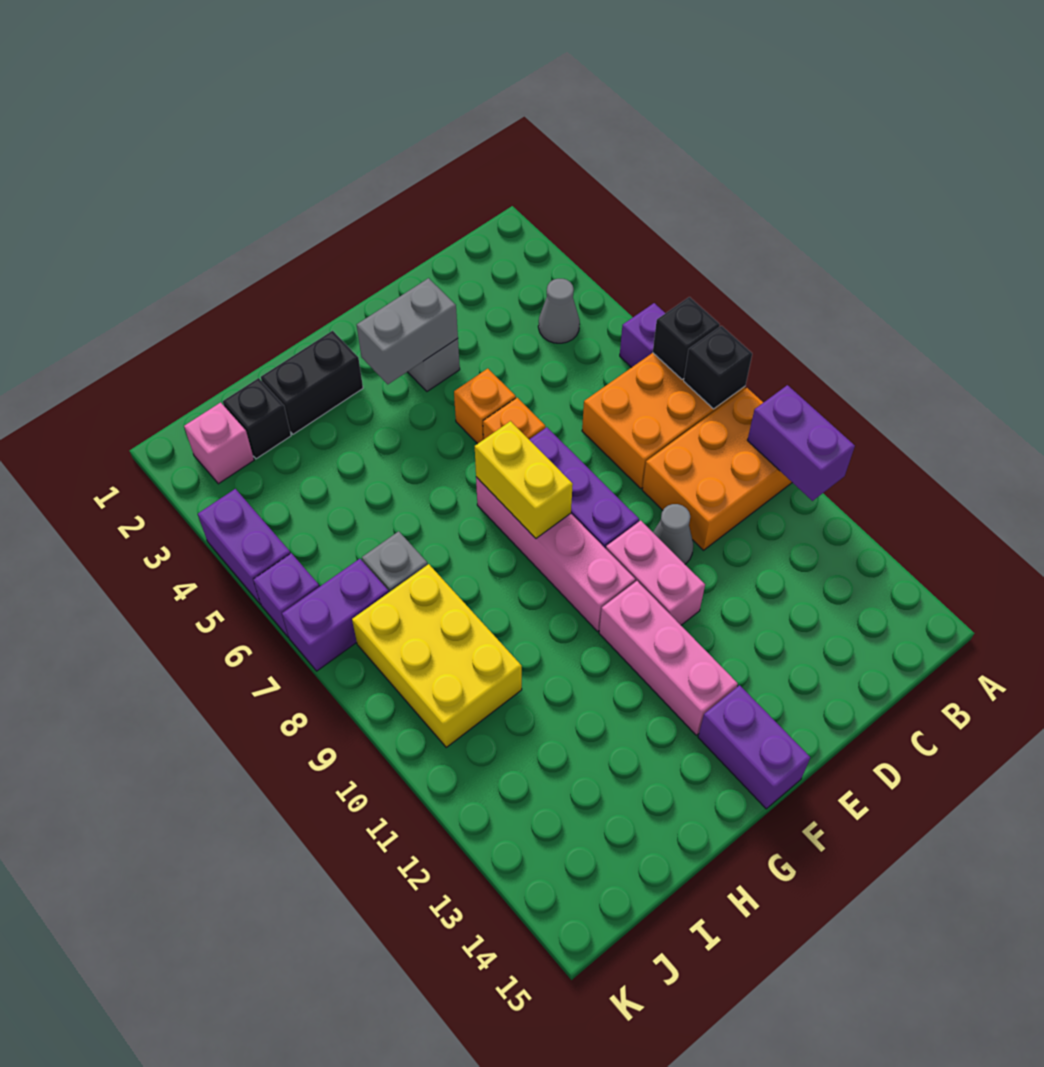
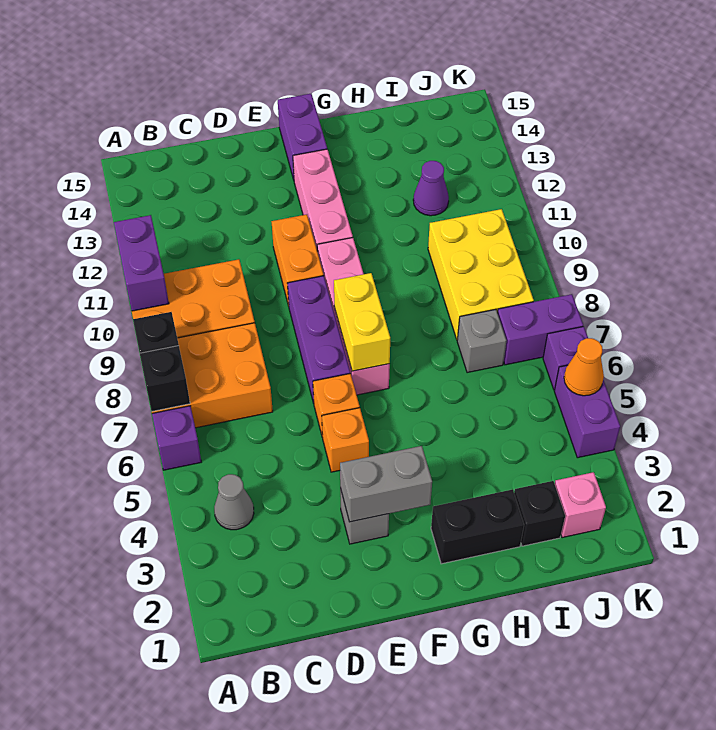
grey cone D10 level 1 -> none
pink brick E10:E11 level 1 -> orange brick E10:E11 level 1
none -> purple cone I12 level 1
none -> orange cone K5 level 2

